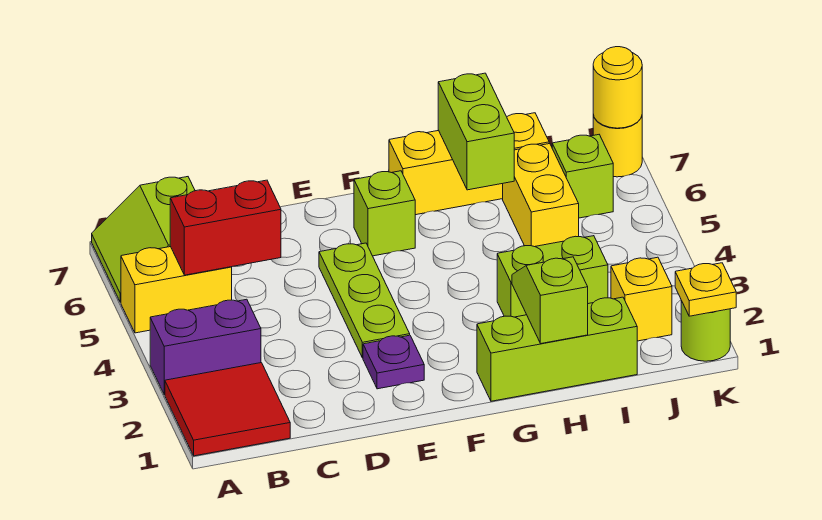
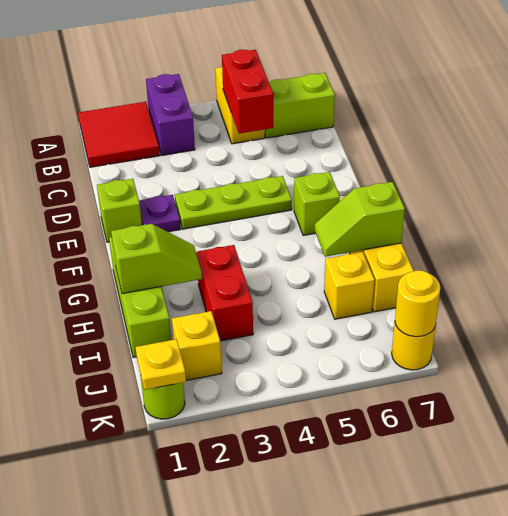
lime brick H3:I3 level 1 -> red brick H3:I3 level 1
lime brick H6:H7 level 2 -> lime slope H6:H7 level 2 top 7
yellow brick I5:I6 level 1 -> yellow brick I6 level 1
lime brick J6 level 1 -> lime brick E1 level 1

